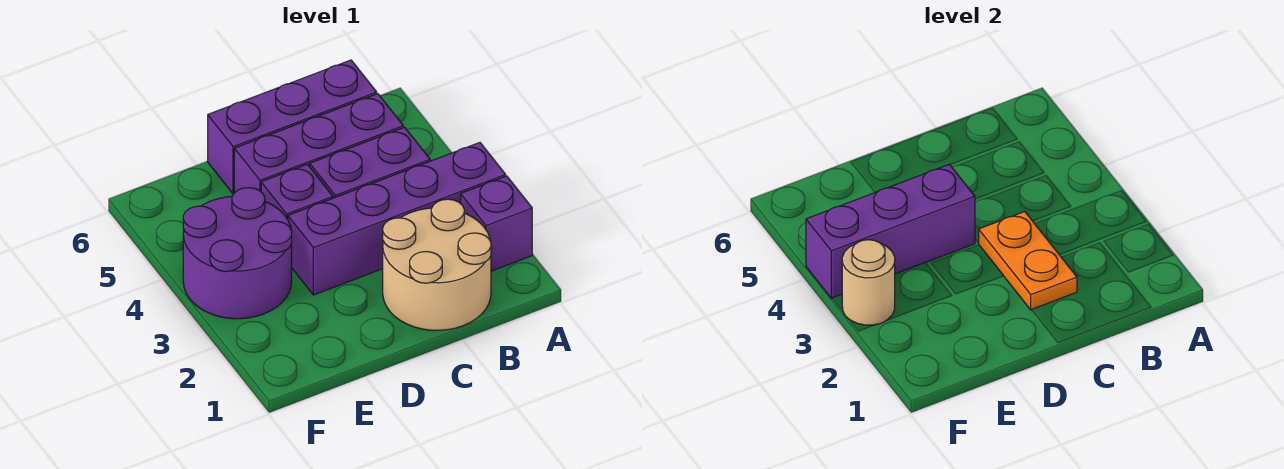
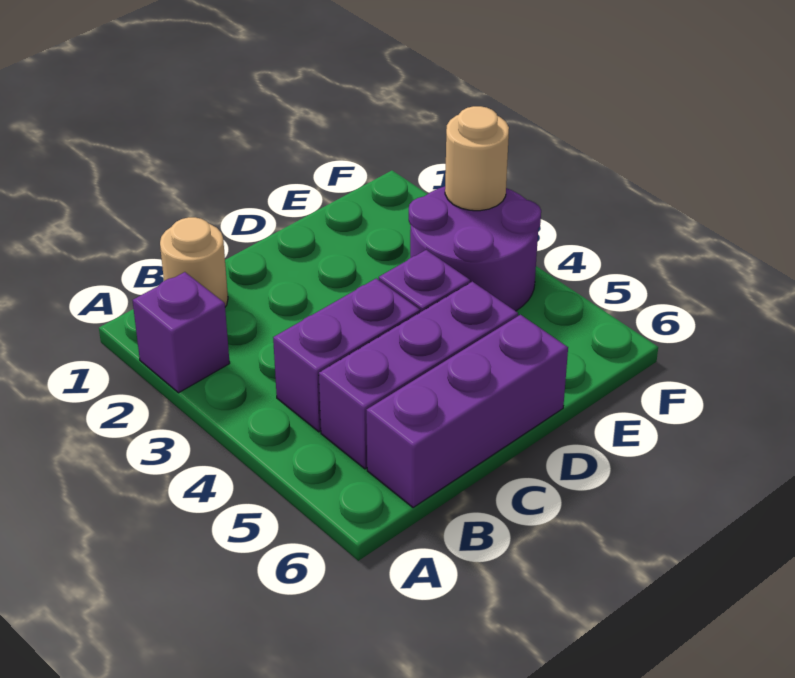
purple brick A3:D3 level 1 -> none
tan round brick B1:C2 level 1 -> tan round brick B1 level 1
orange plate C2:C3 level 2 -> none
purple brick D4:F4 level 2 -> none

